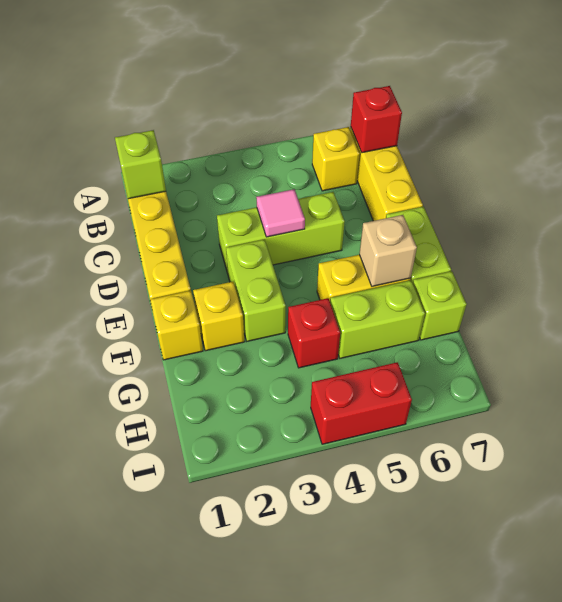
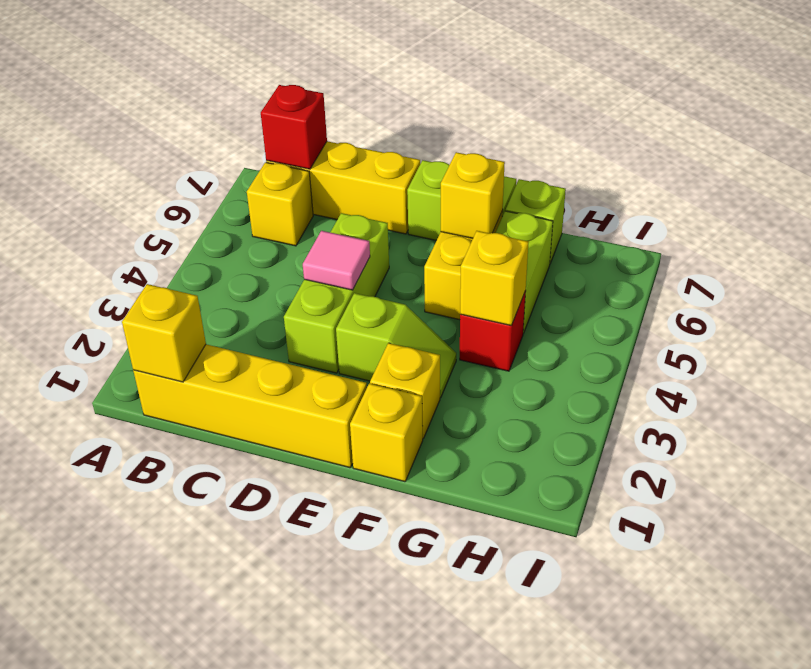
lime brick B1 level 2 -> yellow brick B1 level 2
lime brick E3:F3 level 1 -> lime slope E3:F3 level 1 top E
tan brick F6 level 2 -> yellow brick F6 level 2
none -> yellow brick G4 level 2
red brick I4:I5 level 1 -> none

